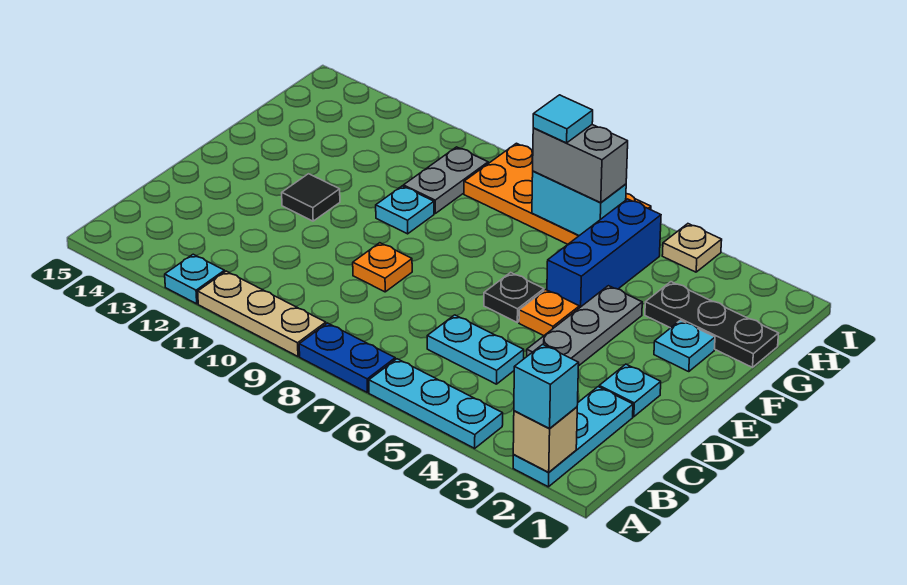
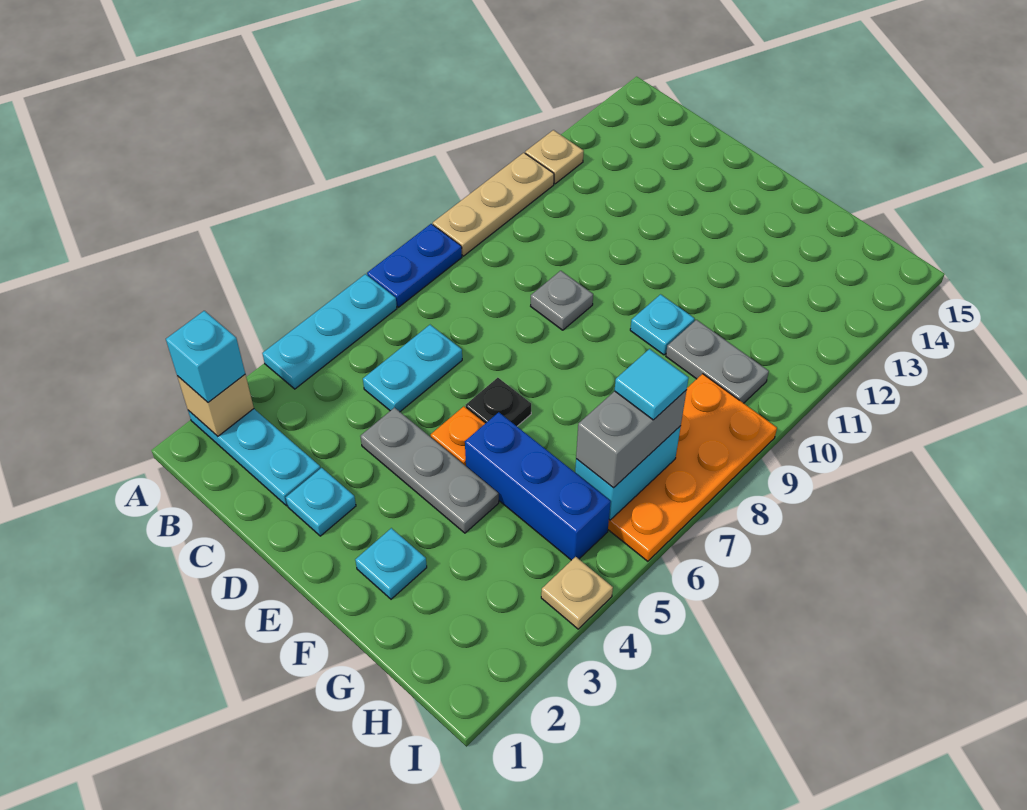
cyan plate A12 level 1 -> tan plate A12 level 1
orange plate D9 level 1 -> grey plate D9 level 1
black tile E12 level 1 -> none
black plate G1:G3 level 1 -> none

